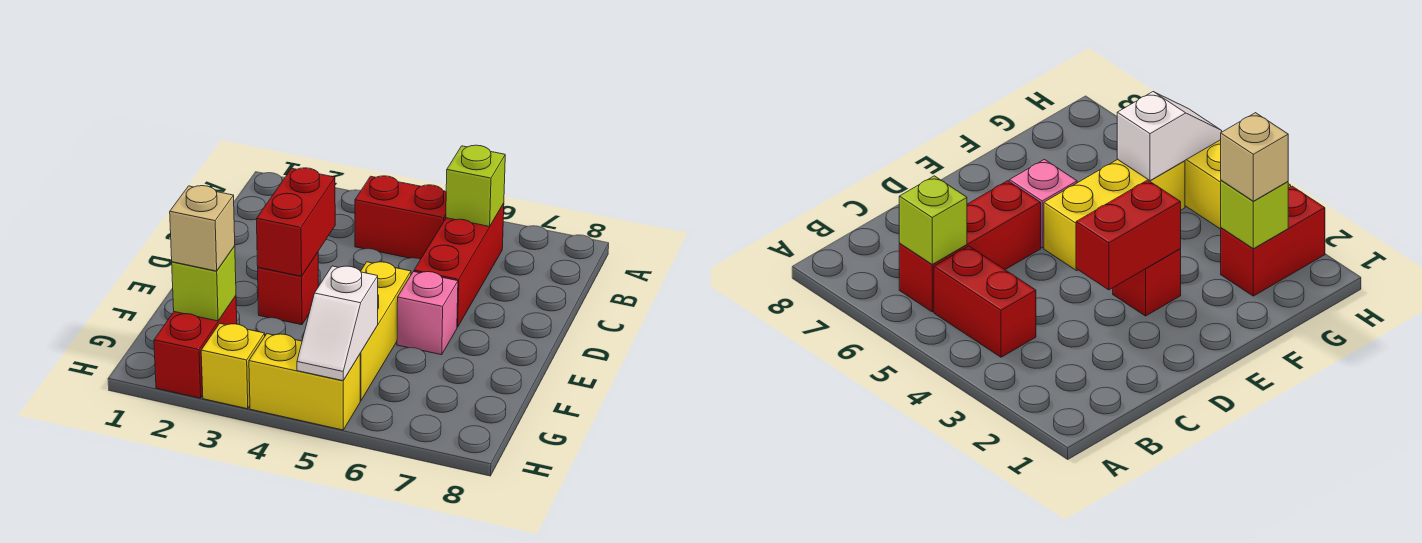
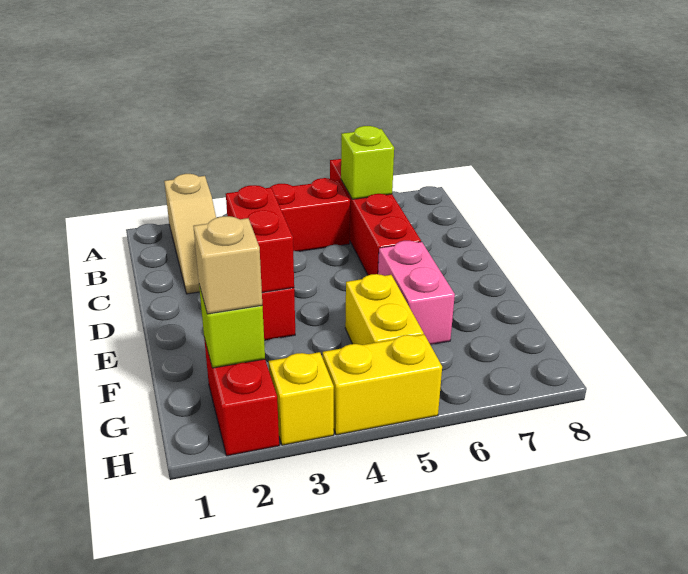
none -> tan slope A2:C2 level 1 top A
red brick B6:D6 level 1 -> red brick A6:D6 level 1
yellow brick E5:G5 level 1 -> yellow brick F5:G5 level 1
pink brick E6 level 1 -> pink brick E6:F6 level 1
white slope G5:H5 level 2 top G -> none

